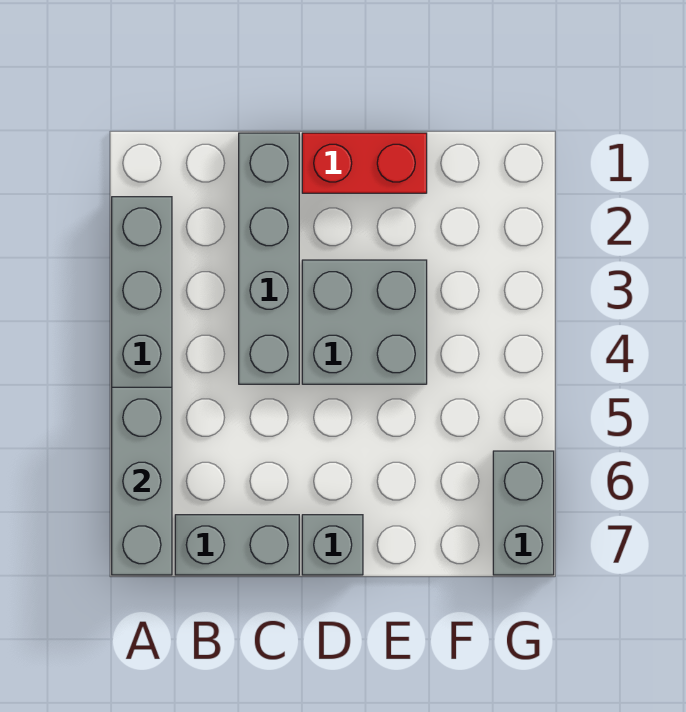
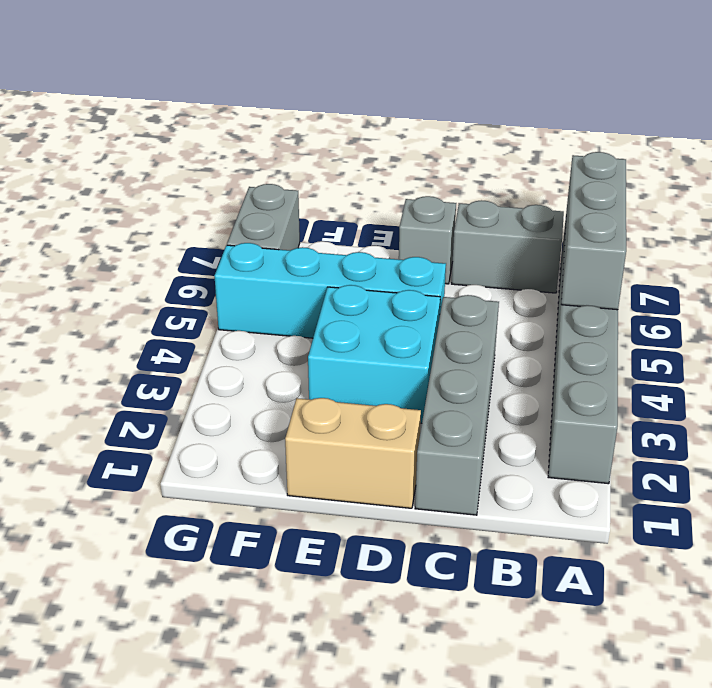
red brick D1:E1 level 1 -> tan brick D1:E1 level 1
grey brick D3:E4 level 1 -> cyan brick D3:E4 level 1
none -> cyan brick D5:G5 level 1

